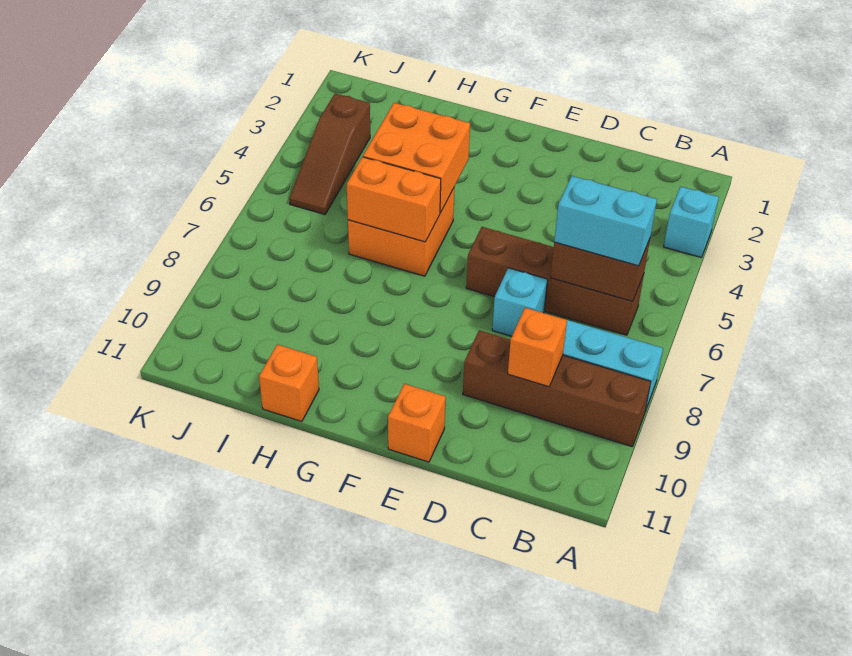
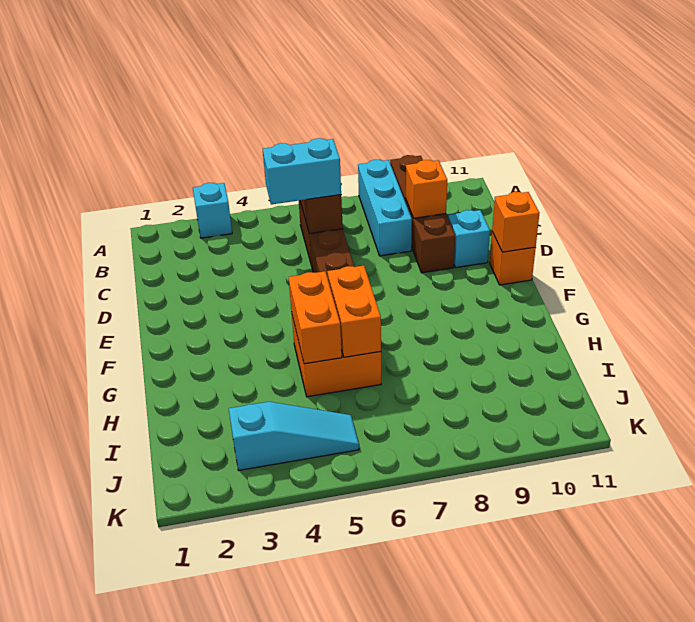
cyan brick B6:C6 level 3 -> cyan brick C5:C6 level 3
cyan brick D7 level 1 -> cyan brick D10 level 1
orange brick G4:H5 level 2 -> orange brick G5:H5 level 2
orange brick H11 level 1 -> orange brick E11 level 2
brown slope J3:J5 level 1 top 3 -> cyan slope J3:J5 level 1 top 3

